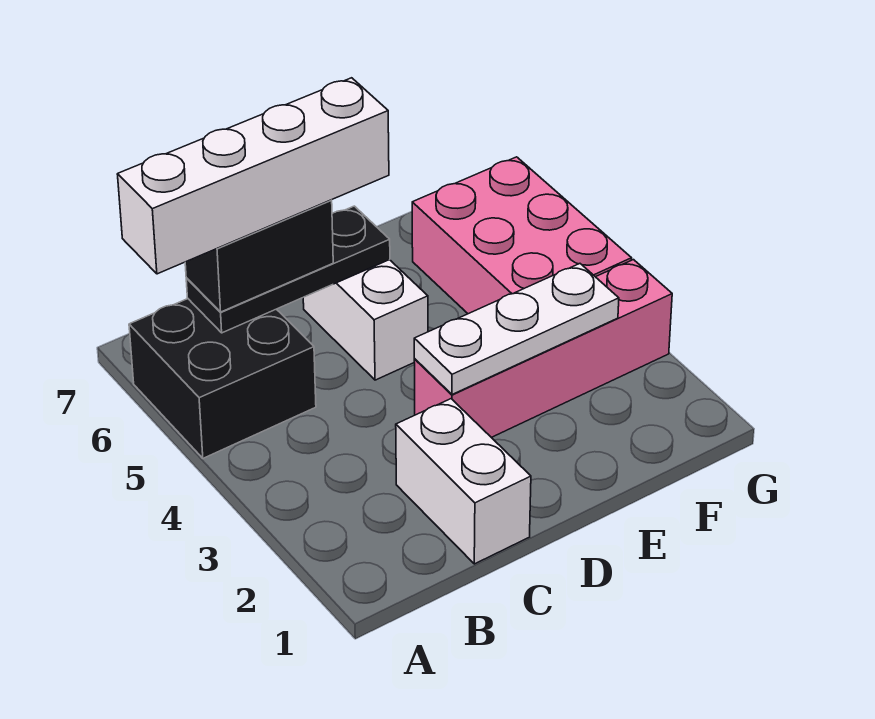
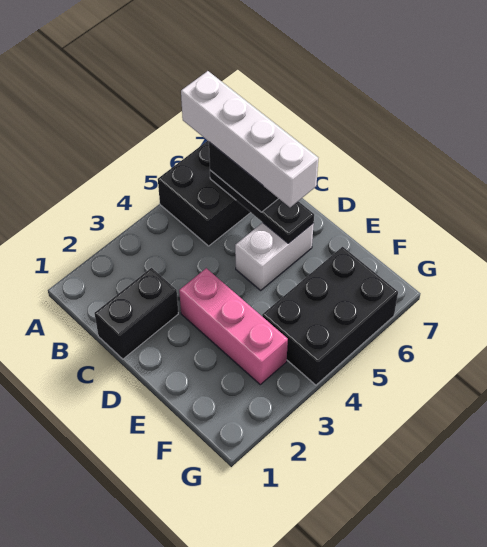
white brick C1:C2 level 1 -> black brick C1:C2 level 1
pink brick D3:G3 level 1 -> pink brick D3:F3 level 1
white plate D3:F3 level 2 -> none
pink brick F4:G6 level 1 -> black brick F4:G6 level 1

